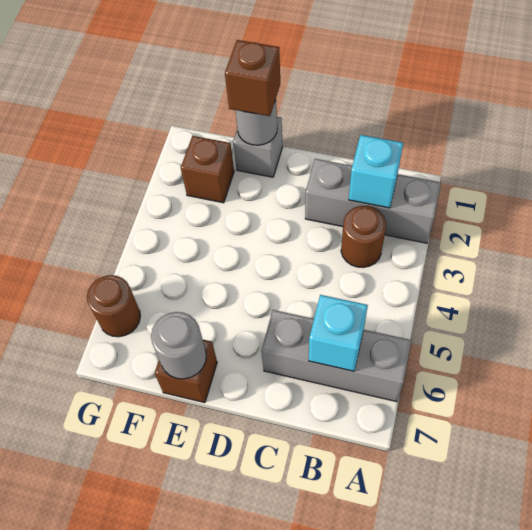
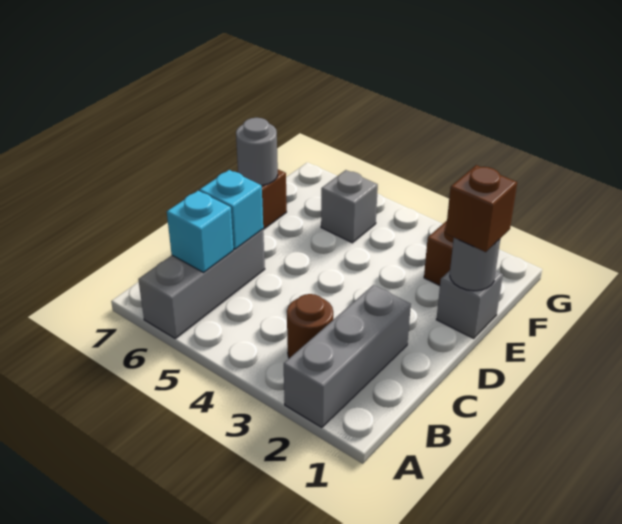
cyan brick B2 level 2 -> cyan brick C6 level 2
none -> grey brick F5 level 1
brown round brick G6 level 1 -> none

